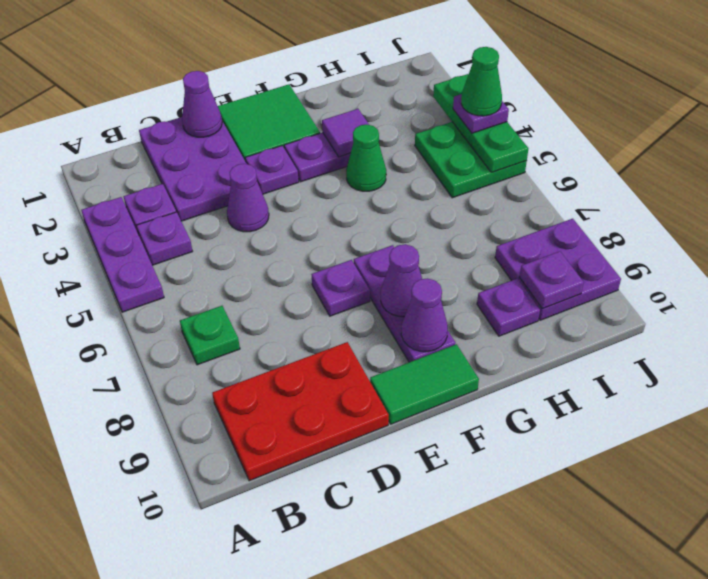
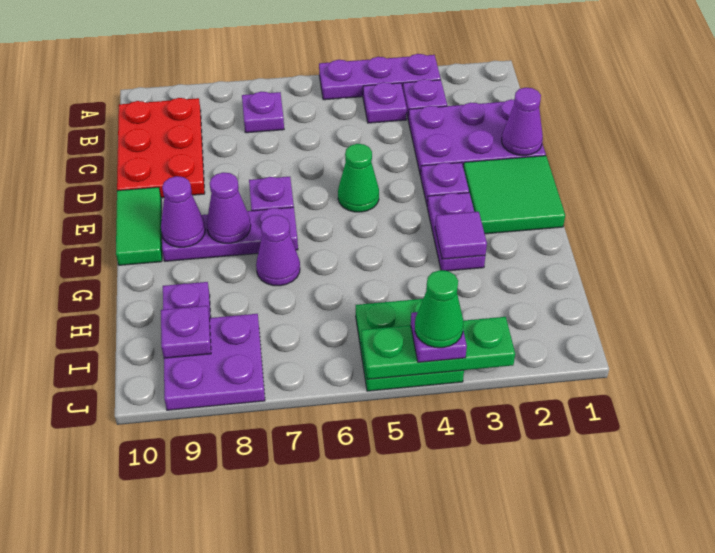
green plate B7 level 1 -> purple plate B7 level 1
purple cone D4 level 1 -> purple cone G7 level 1
green cone G4 level 1 -> green cone E5 level 1

